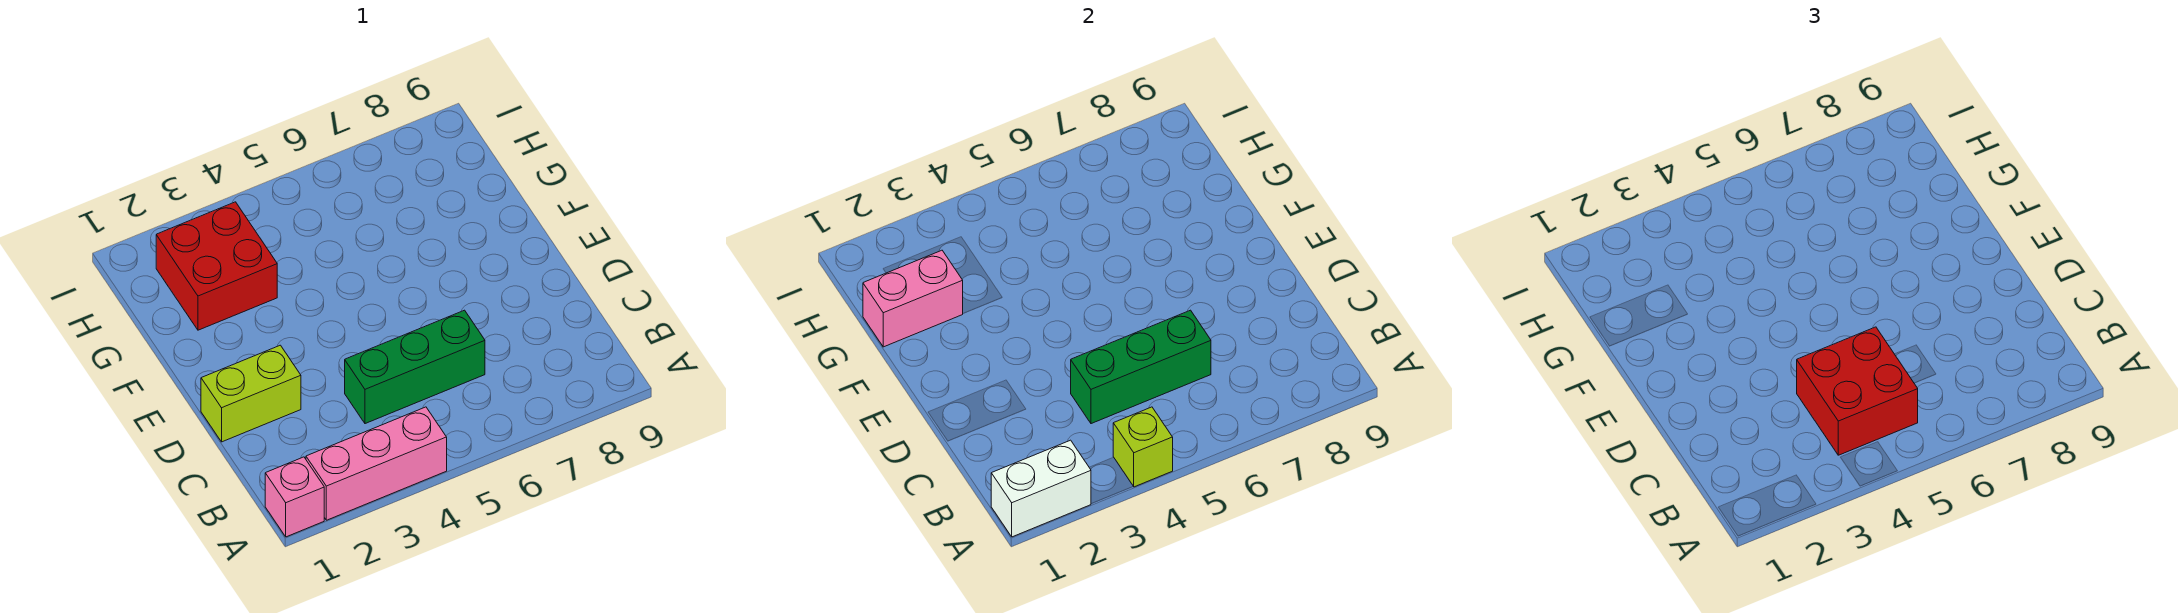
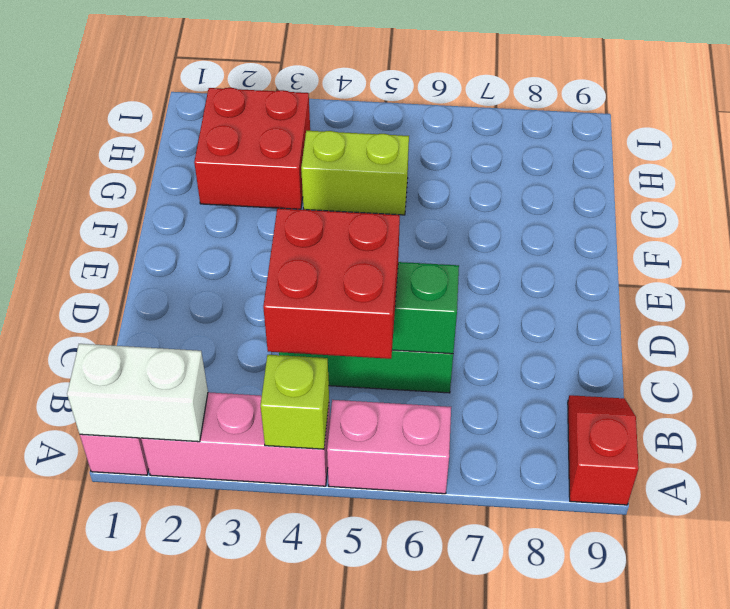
none -> red slope A9:B9 level 1 top A
lime brick D1:D2 level 1 -> lime brick G4:G5 level 1
pink brick G1:G2 level 2 -> pink brick A5:A6 level 1

